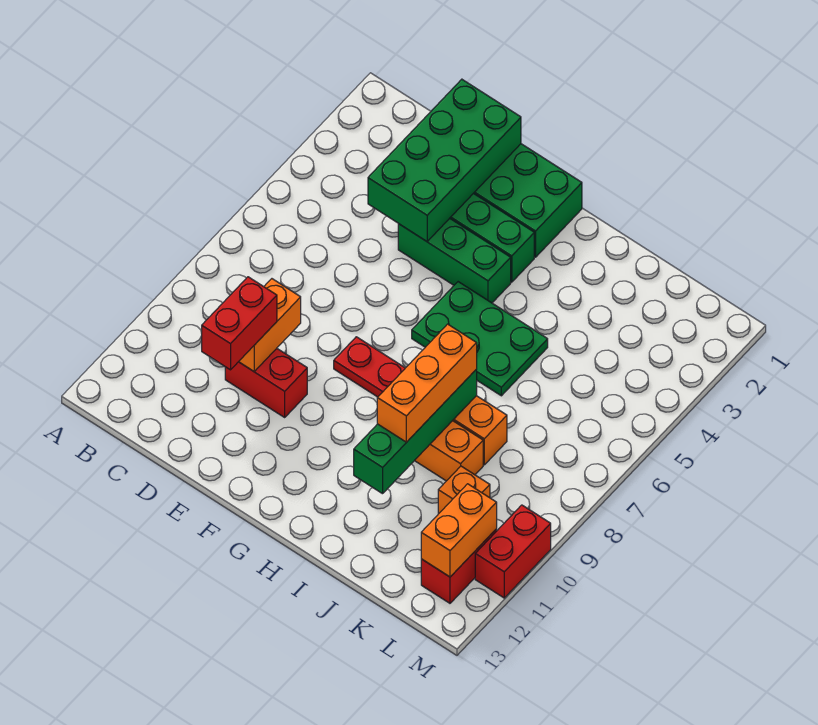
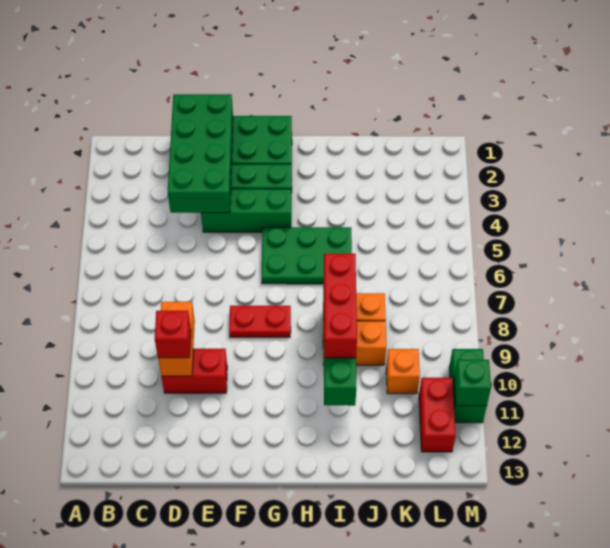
red brick D10:D11 level 3 -> red brick D10 level 3
orange brick I8:I10 level 3 -> red brick I8:I10 level 3
orange brick L11:L12 level 2 -> none
red brick M10:M11 level 1 -> green brick M10:M11 level 1
none -> green brick M11 level 2

